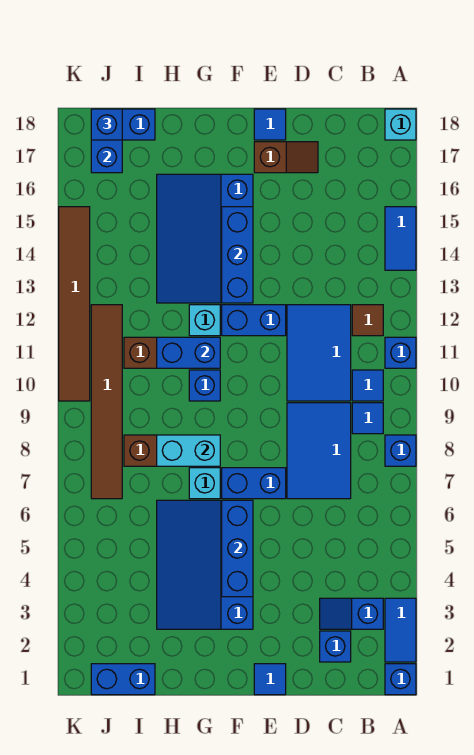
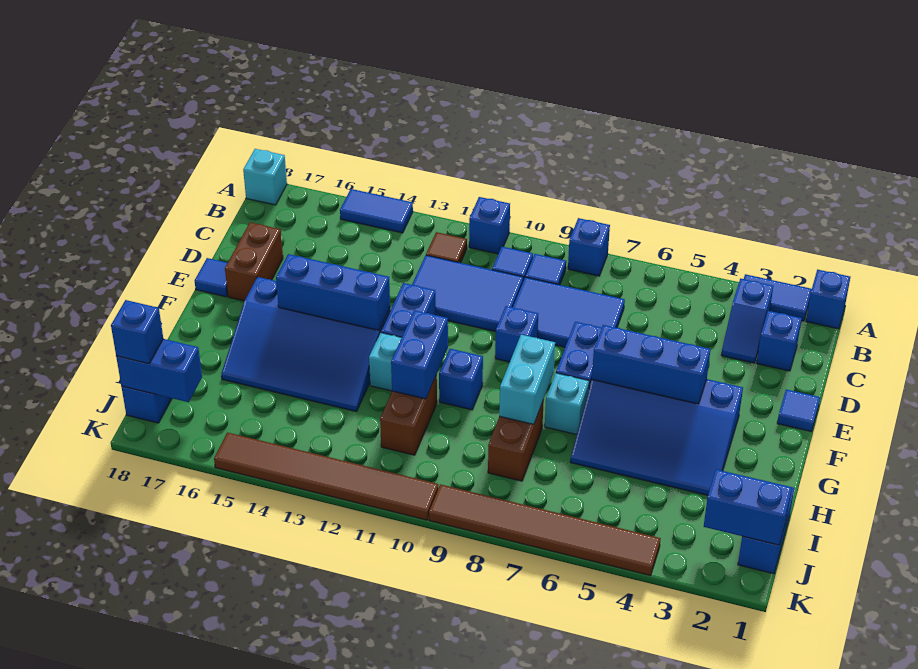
brown slope D17:E17 level 1 top E -> brown brick D17:E17 level 1
none -> blue brick E9 level 1
none -> blue brick J1:J2 level 2
brown tile J7:J12 level 1 -> brown tile K4:K9 level 1

